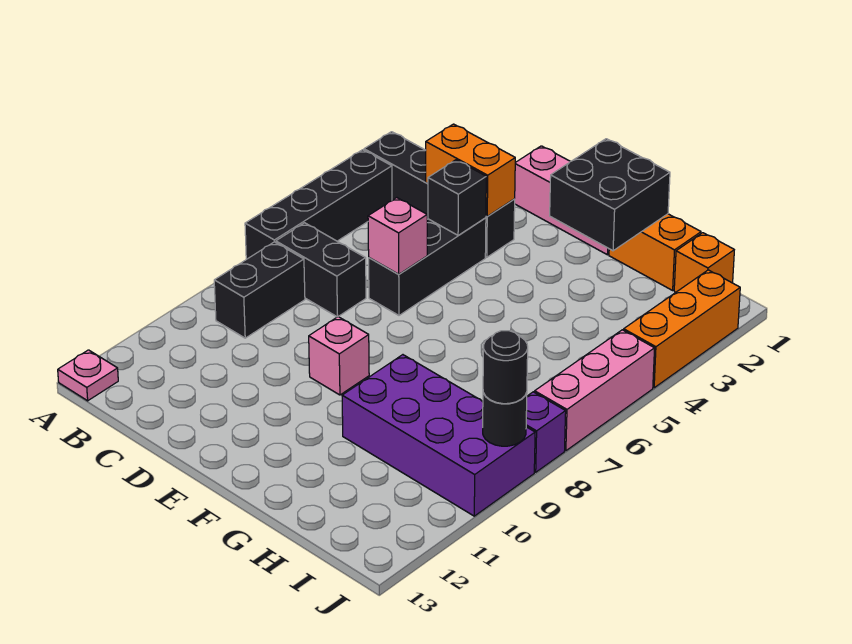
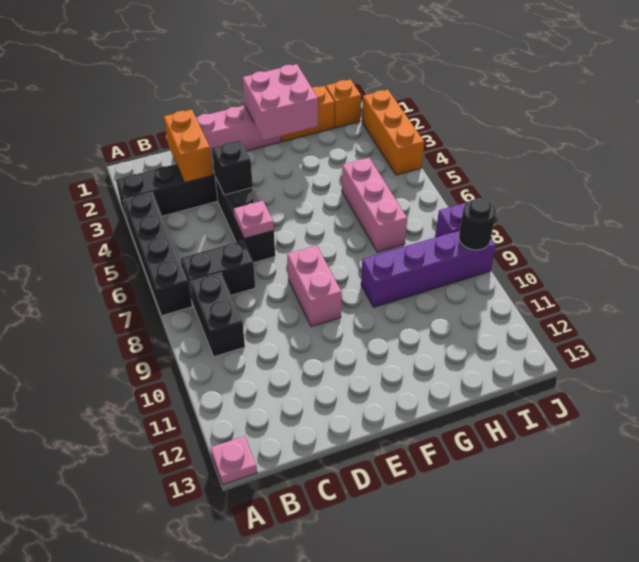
orange brick C3:D3 level 2 -> orange brick C2:C3 level 2
pink brick D6 level 2 -> pink plate D6 level 2
pink brick E9 level 1 -> pink brick E8:E9 level 1
black brick F1:G2 level 2 -> pink brick F1:G2 level 2
purple brick G9:J10 level 1 -> purple brick G9:J9 level 1
pink brick J5:J7 level 1 -> pink brick H5:H7 level 1
black round brick J9 level 3 -> none

